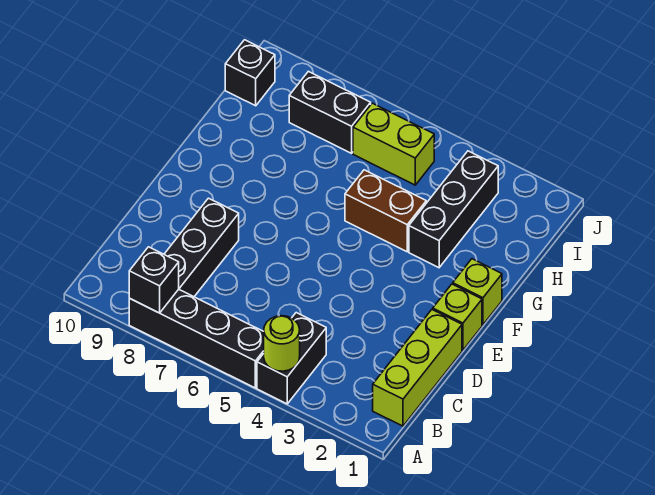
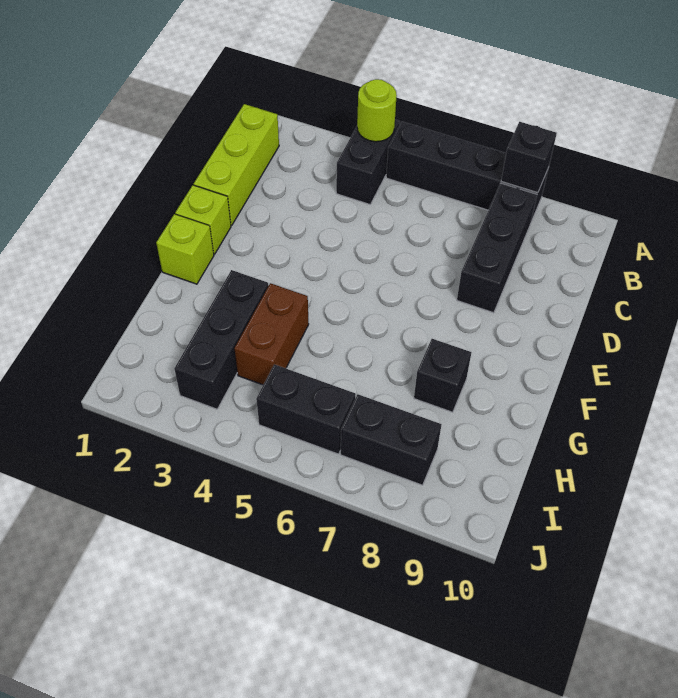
brown brick G4:G5 level 1 -> brown brick G4:H4 level 1
lime brick I5:I6 level 1 -> black brick I5:I6 level 1
black brick I10 level 1 -> black brick G8 level 1

